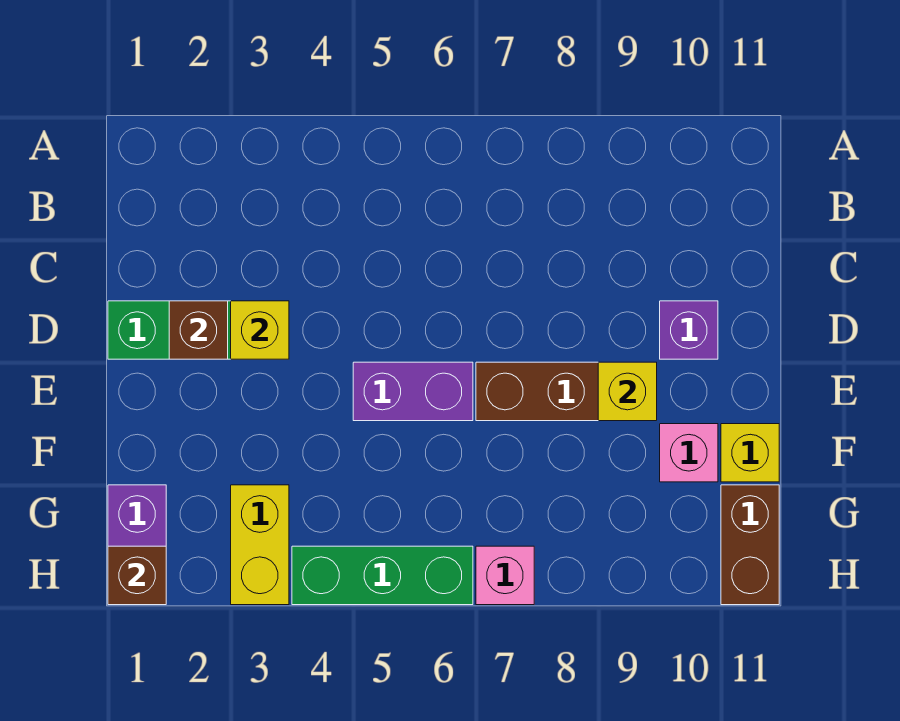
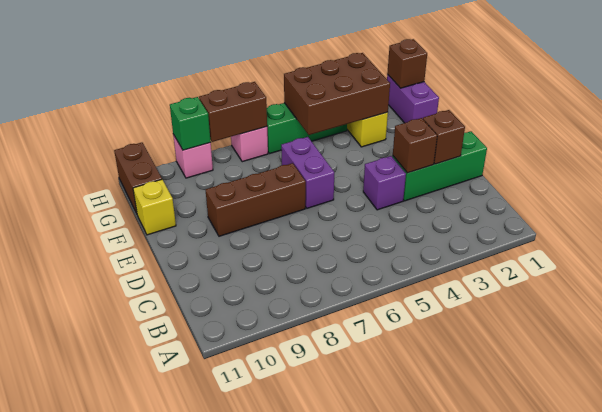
yellow brick D3 level 2 -> brown brick D3 level 2
purple brick D10 level 1 -> purple brick D4 level 1
purple brick E5:E6 level 1 -> purple brick E6:F6 level 1
yellow brick E9 level 2 -> none
pink brick F10 level 1 -> pink brick H9 level 1
none -> brown brick G3:H5 level 2
none -> brown brick H7:H8 level 2
none -> green brick H9 level 2

